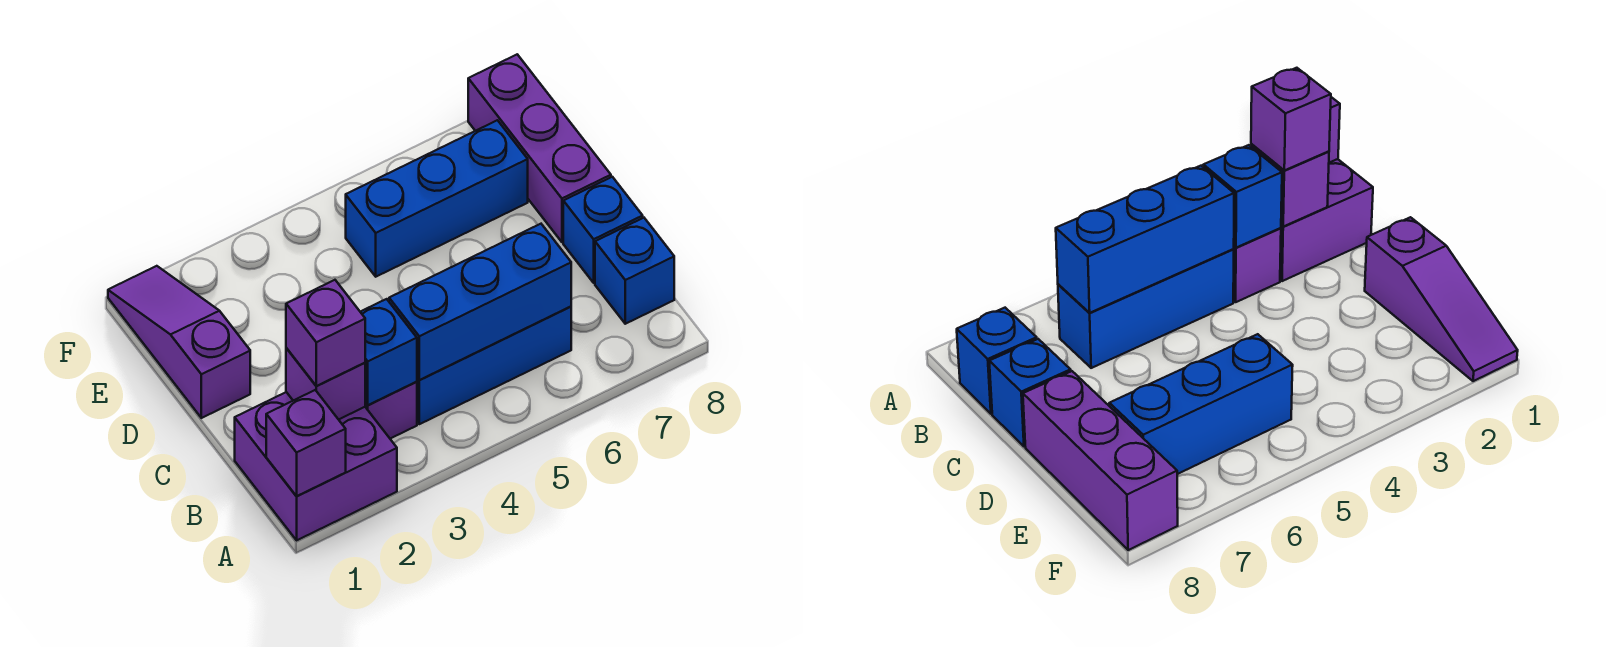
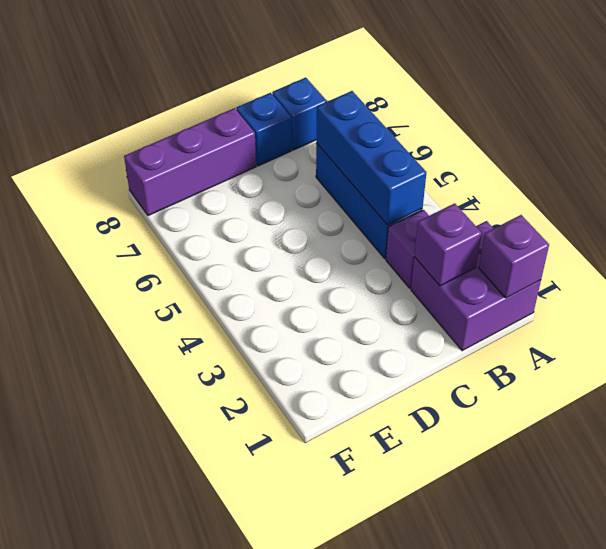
purple brick B2 level 3 -> none
blue brick B3 level 2 -> none
purple slope D1:F1 level 1 top D -> none
blue brick E5:E7 level 1 -> none

